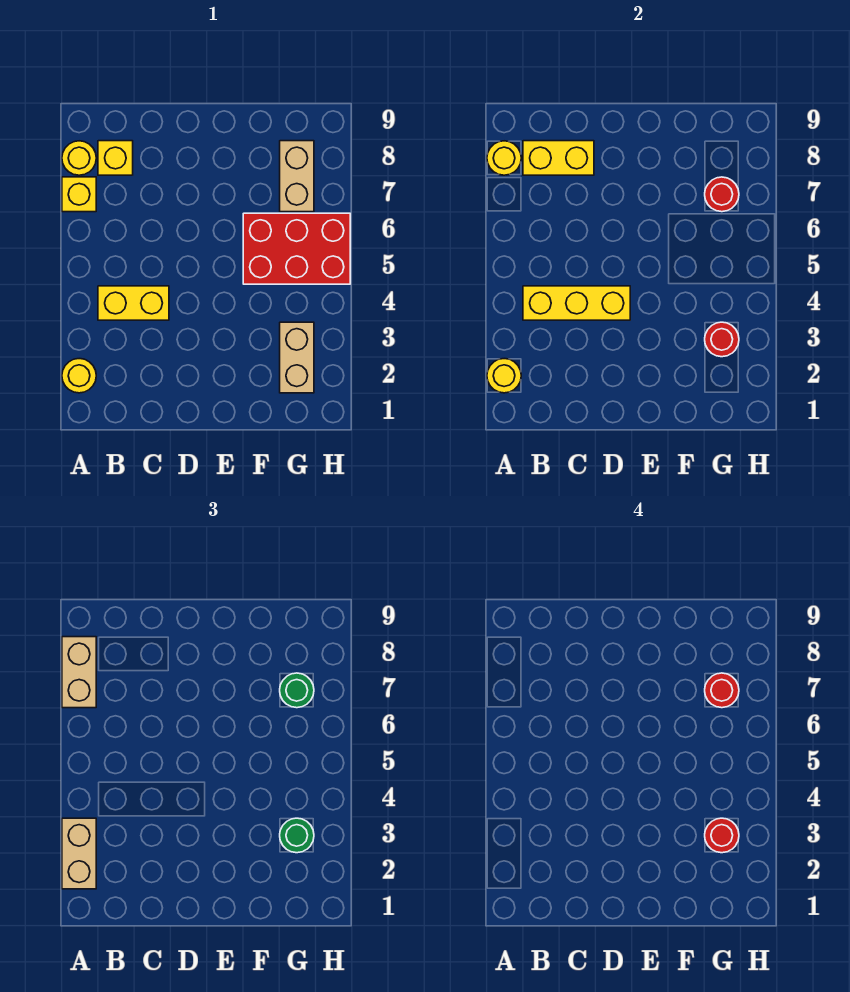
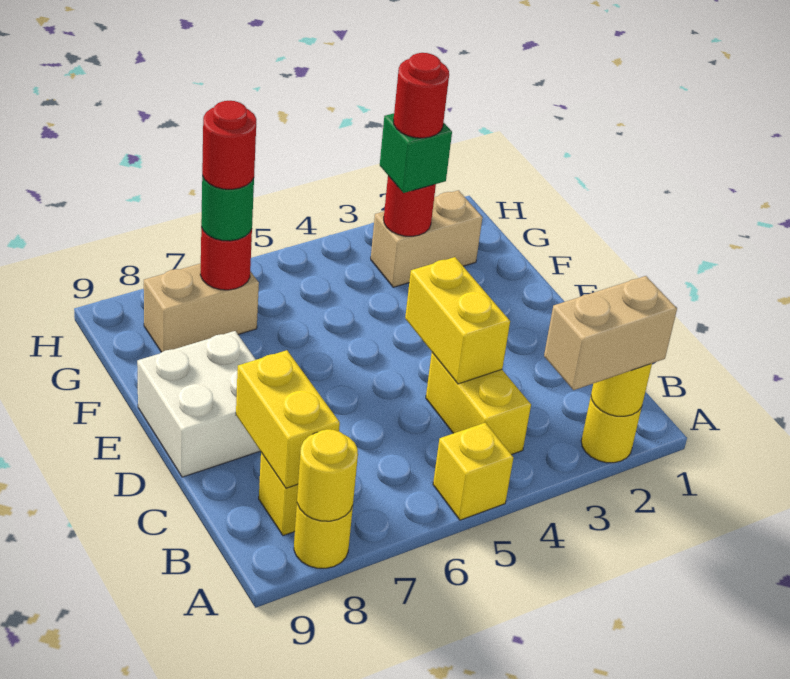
yellow brick A7 level 1 -> yellow brick A5 level 1
tan brick A7:A8 level 3 -> none
yellow brick B4:D4 level 2 -> yellow brick C4:D4 level 2
none -> white brick D8:E9 level 1
red brick F5:H6 level 1 -> none
green round brick G3 level 3 -> green brick G3 level 3

